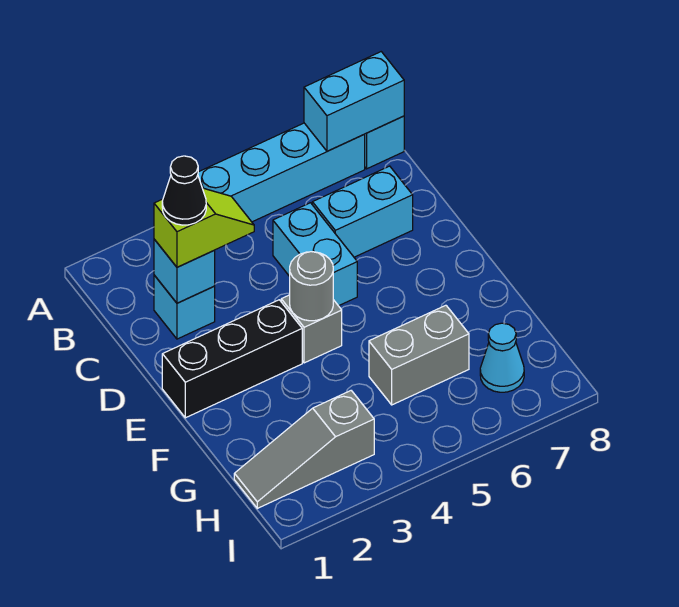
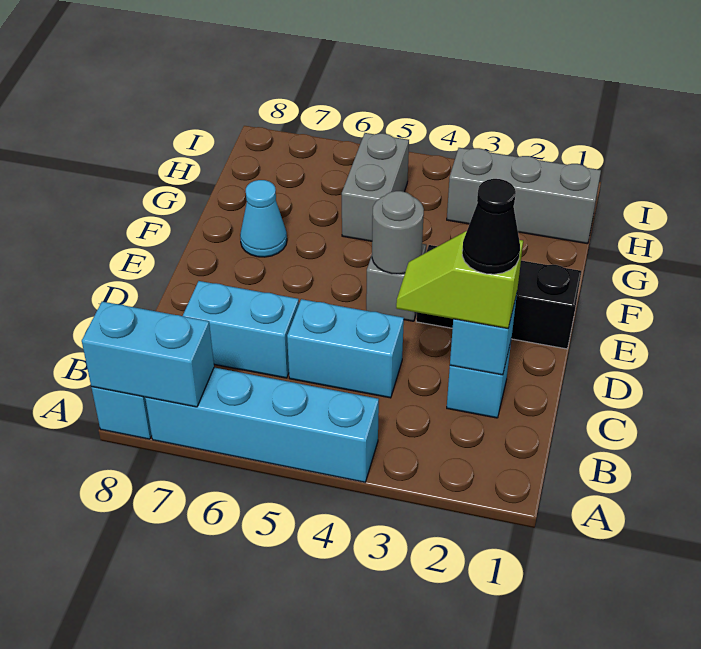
cyan brick C5:D5 level 1 -> cyan brick C4:C5 level 1
grey brick G5:G6 level 1 -> grey brick G5:H5 level 1
grey slope H1:H3 level 1 top 3 -> grey brick H1:H3 level 1
cyan cone H7 level 1 -> cyan cone F7 level 1

